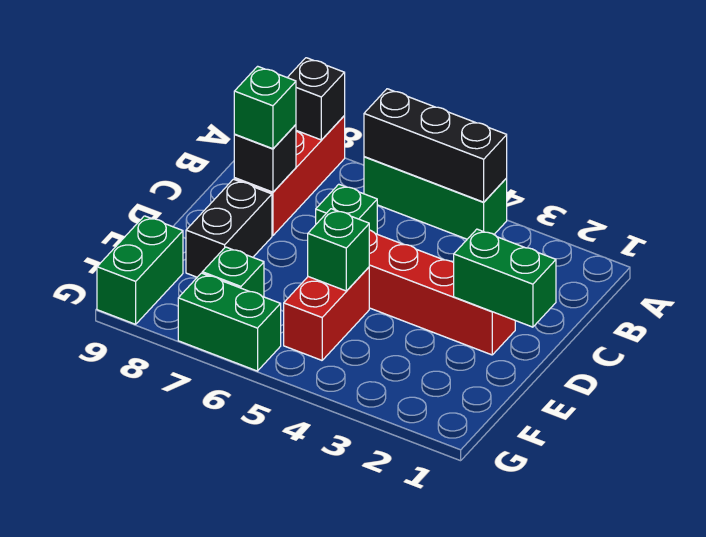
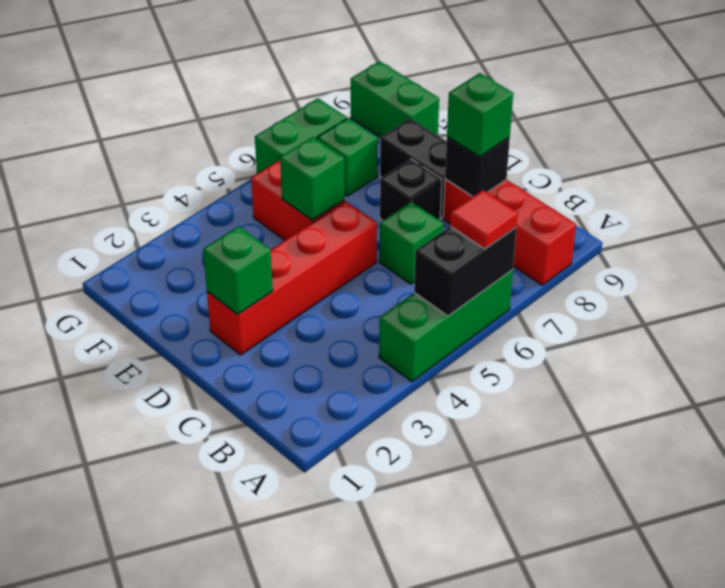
black brick A4:A6 level 2 -> black brick A5:A6 level 2
none -> red tile A6 level 3
black brick A8 level 2 -> black brick D7 level 1
green brick D1:D2 level 2 -> green brick D2 level 2

